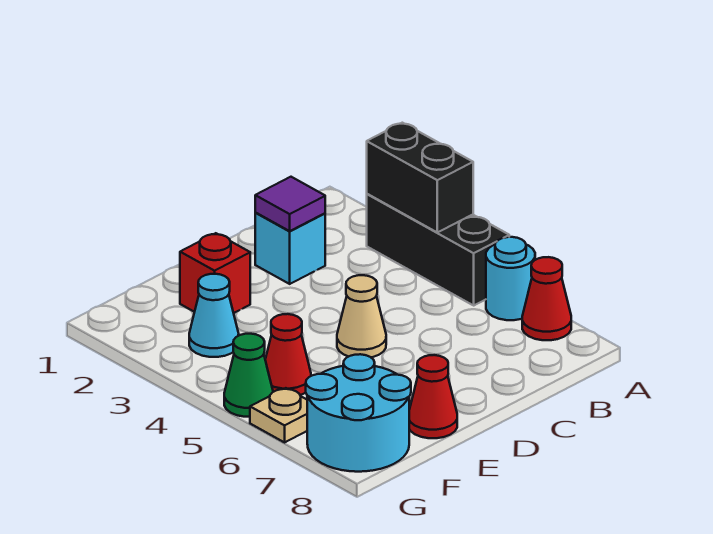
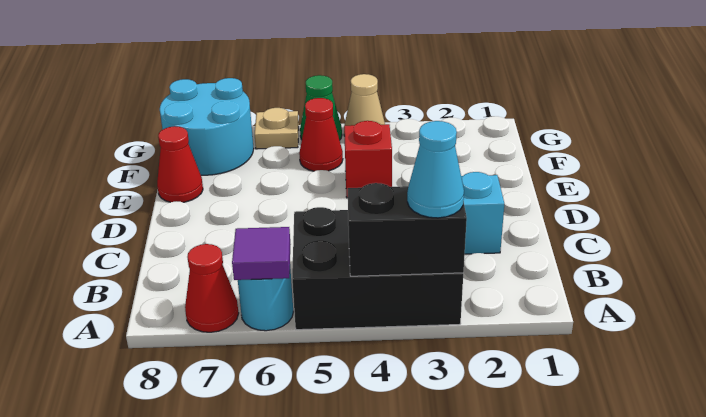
black brick A3:A5 level 1 -> black brick A3:B5 level 1
purple tile C2 level 2 -> purple tile A6 level 2
tan cone D5 level 1 -> tan cone G4 level 1
red brick E2 level 1 -> red brick E4 level 1
cyan cone F3 level 1 -> cyan cone A3 level 3

